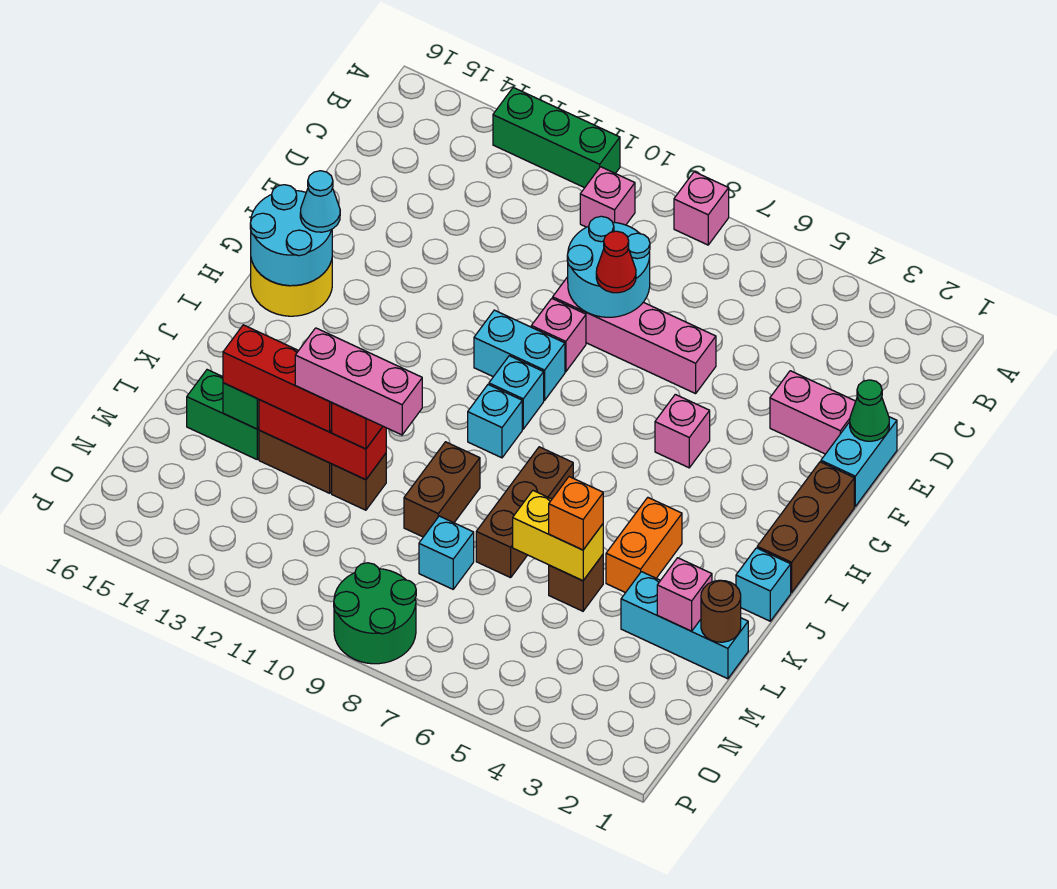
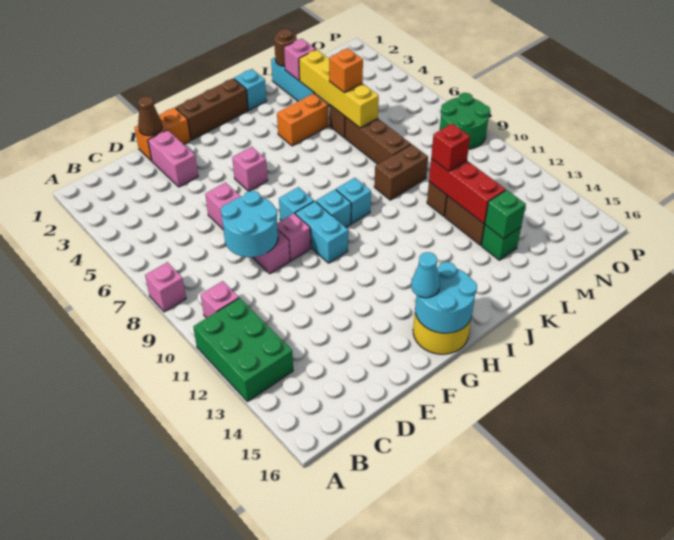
green brick A11:A13 level 1 -> green brick A11:B13 level 1
cyan brick E1:F1 level 1 -> orange brick E1:F1 level 1
green cone E1 level 2 -> brown cone E1 level 2
red cone E8 level 3 -> none
brown brick J7:L7 level 1 -> brown brick L6:L8 level 1
yellow brick L5:L6 level 2 -> yellow brick L3:L6 level 2
pink brick L10:L12 level 4 -> none
red brick L12:L14 level 3 -> none
green brick L14:L15 level 1 -> green brick L14 level 1
cyan brick M8 level 1 -> cyan brick G8 level 1

